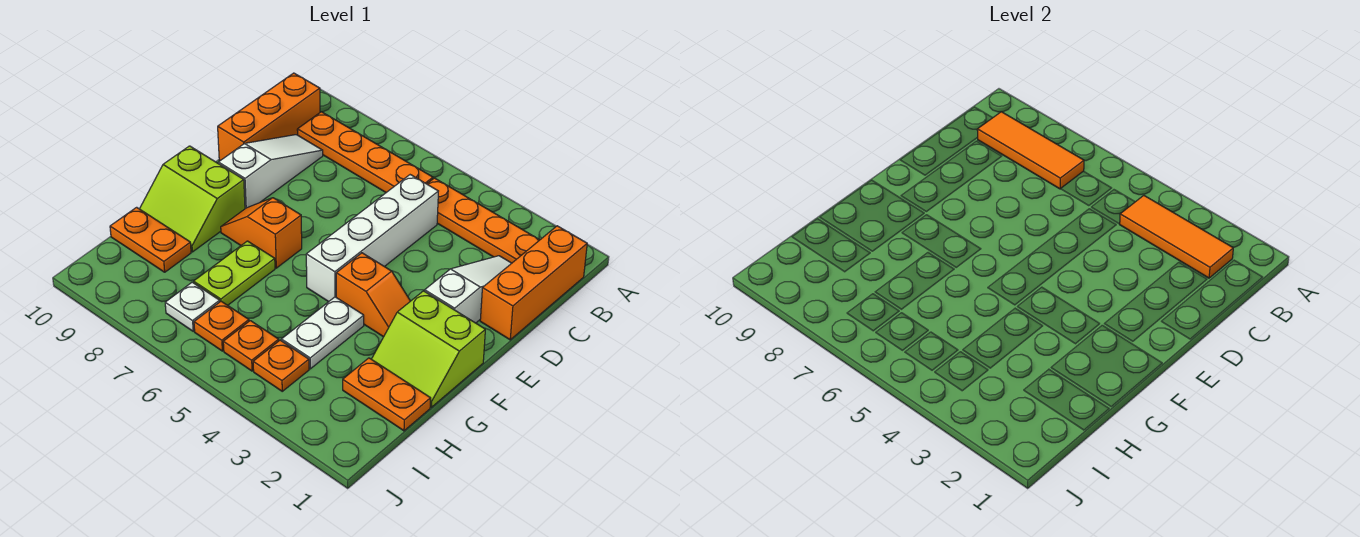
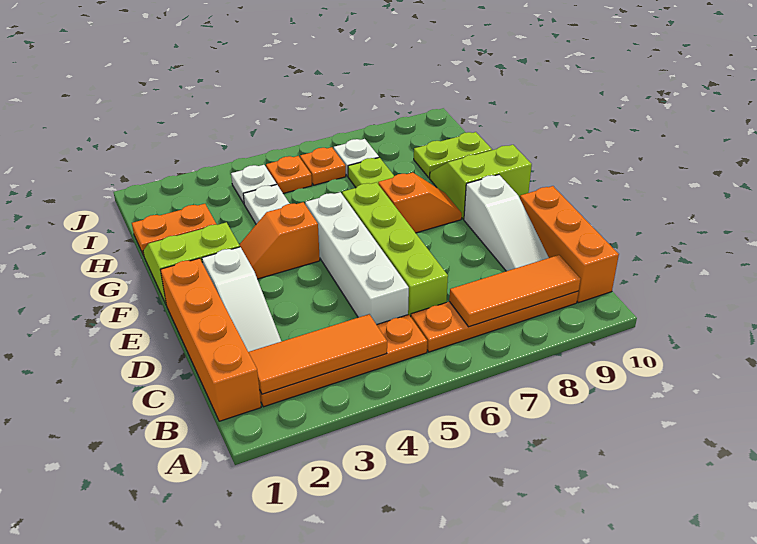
orange brick B1:D1 level 1 -> orange brick B1:E1 level 1
none -> lime brick C6:F6 level 1
orange plate H9:H10 level 1 -> lime plate H9:H10 level 1
orange plate I4 level 1 -> white plate I4 level 1

